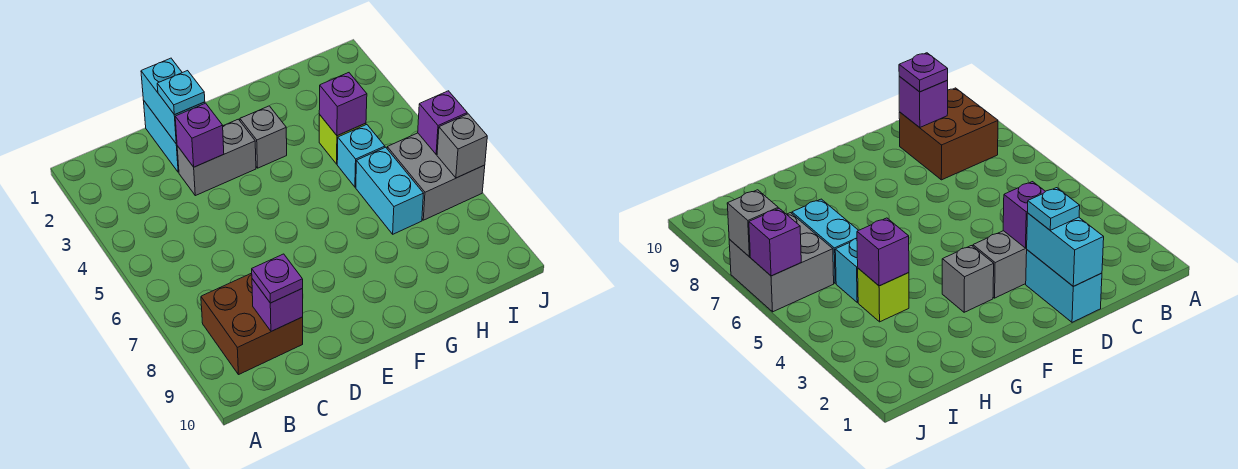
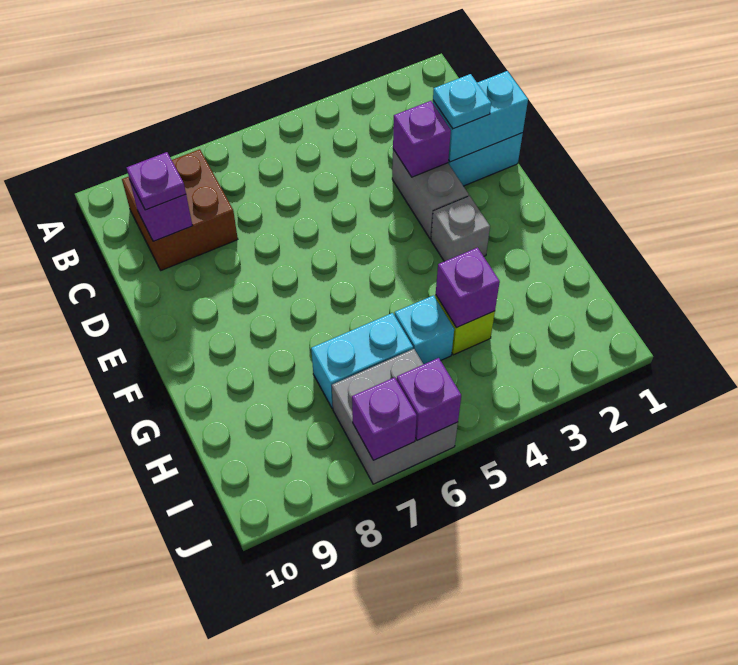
grey brick J7 level 2 -> purple brick J7 level 2

